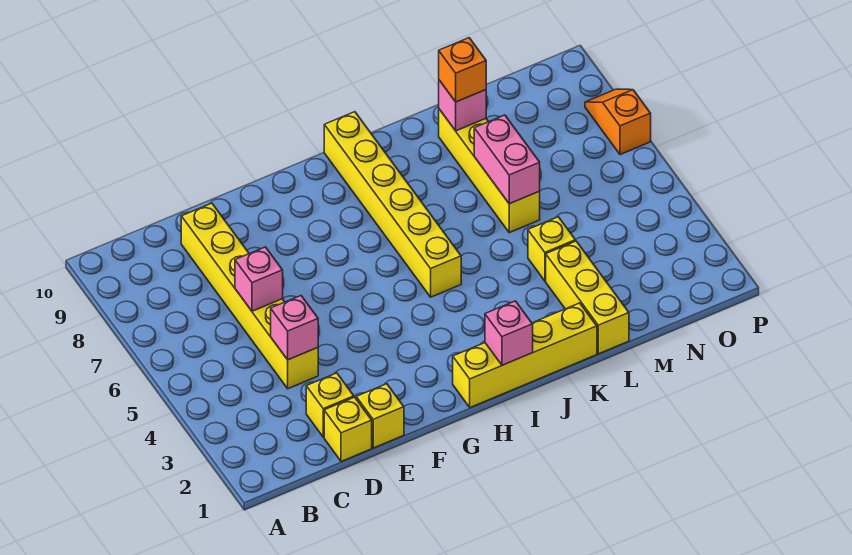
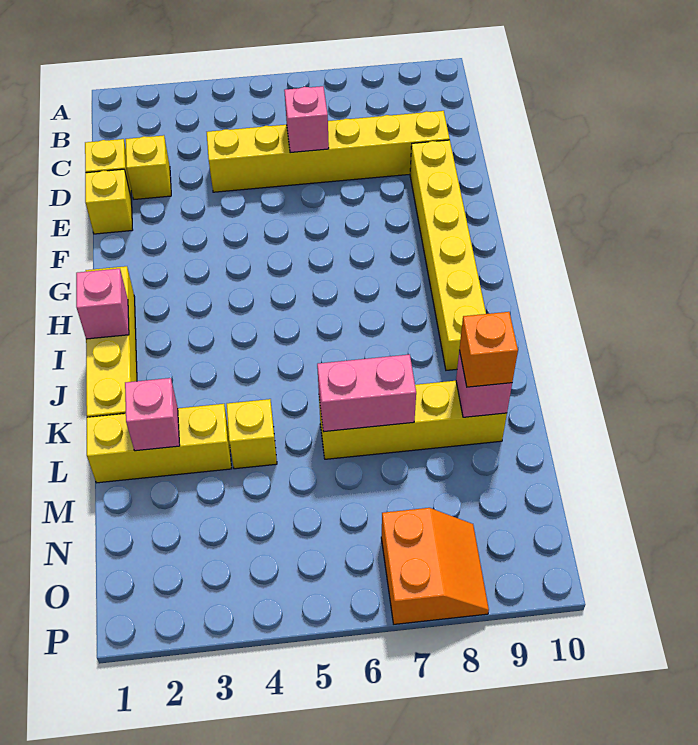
pink brick D4 level 2 -> pink brick L2 level 2
yellow brick I5:I10 level 1 -> yellow brick E9:J9 level 1
orange slope P7:P8 level 1 top 7 -> orange slope O7:P8 level 1 top 7

